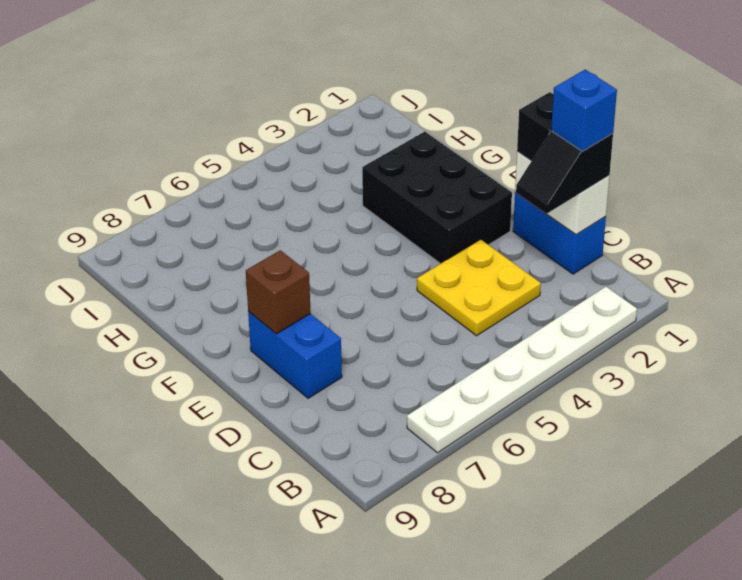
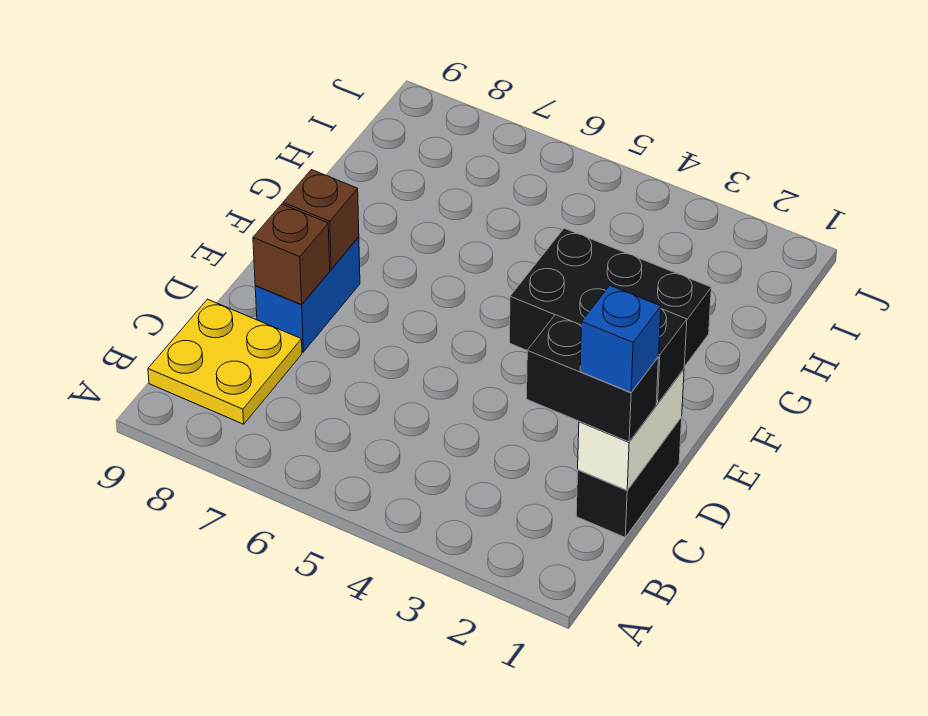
white plate A2:A7 level 1 -> none
blue brick C1:D1 level 1 -> black brick C1:D1 level 1
black slope C1:C2 level 3 top 1 -> black brick C1:C2 level 3
yellow plate C3:D4 level 1 -> yellow plate B8:C9 level 1
none -> brown brick D8 level 2
black brick E2:G3 level 1 -> black brick F2:G4 level 1

